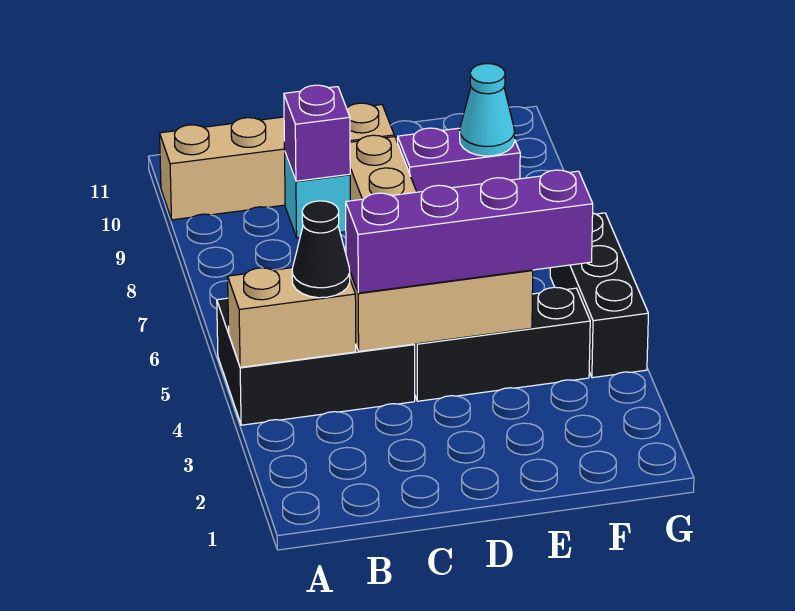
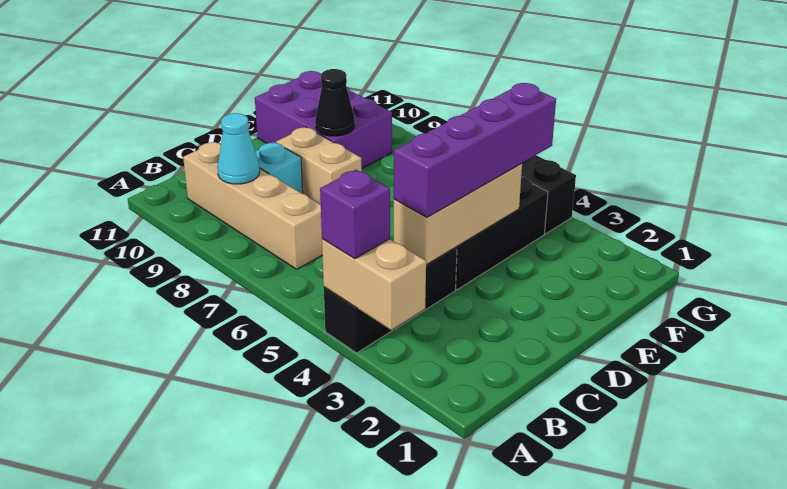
black brick A4:C5 level 1 -> black brick A4:C4 level 1
tan brick A4:B4 level 2 -> tan brick A3:A4 level 2
tan brick A10:D10 level 1 -> tan brick B7:B10 level 1
black cone B4 level 3 -> black cone E9 level 2
purple brick C9 level 2 -> purple brick A4 level 3
purple brick E9:F9 level 1 -> purple brick E9:F11 level 1
cyan cone F9 level 2 -> cyan cone B9 level 2

